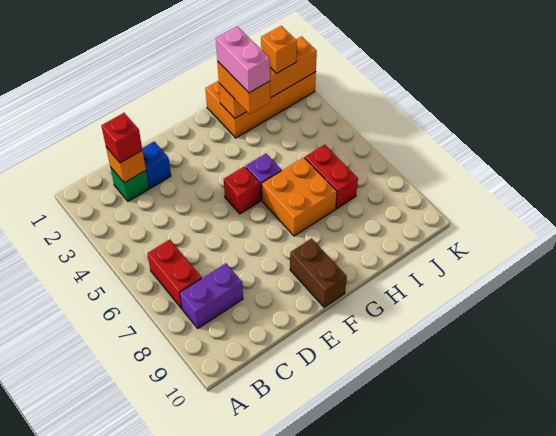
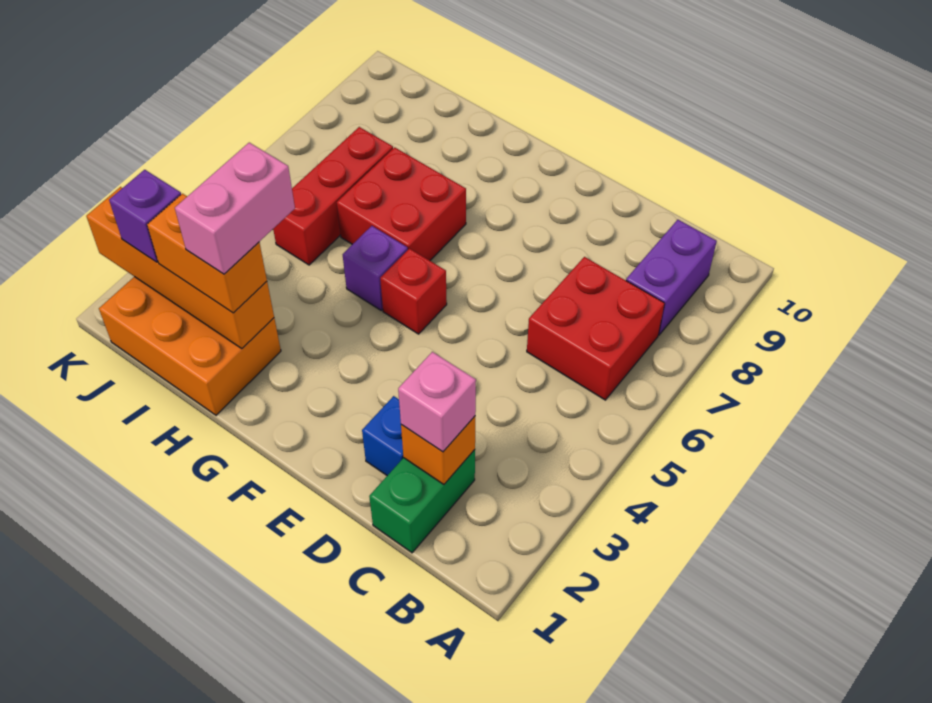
red brick B6:B7 level 1 -> red brick B6:C7 level 1
purple brick B8:C8 level 1 -> purple brick B8:B9 level 1
green brick C2 level 1 -> green brick C1:C2 level 1
red brick C2 level 3 -> pink brick C2 level 3
brown brick F9:F10 level 1 -> none
orange brick G6:H7 level 1 -> red brick G6:H7 level 1
orange brick H1:K2 level 1 -> orange brick H1:J2 level 1
orange brick H2:H3 level 3 -> orange brick H2:I2 level 3
red brick I6:I7 level 1 -> red brick I5:I7 level 1
orange brick J2 level 3 -> purple brick J2 level 3

